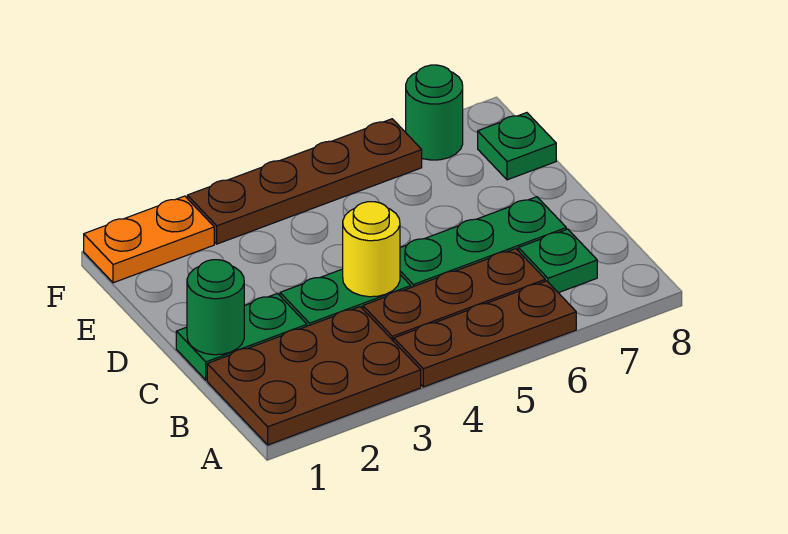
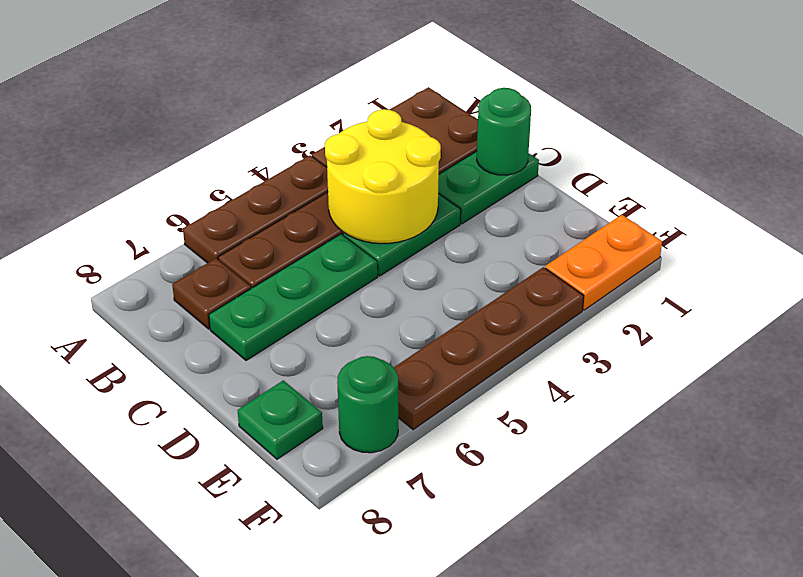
green plate B7 level 1 -> brown plate B7 level 1
yellow round brick C4 level 2 -> yellow round brick B3:C4 level 2

